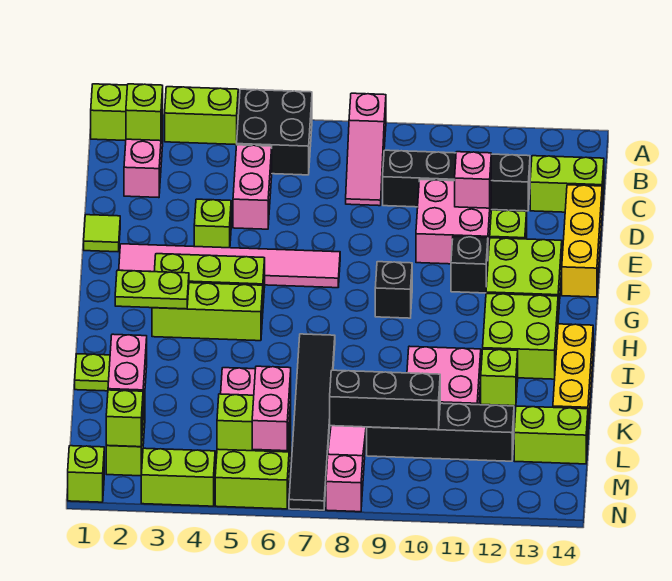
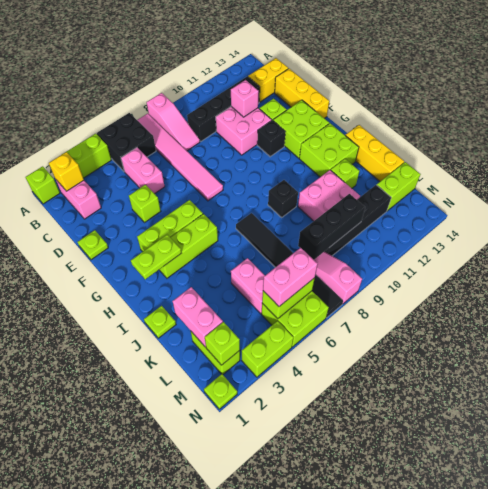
lime brick B2 level 2 -> yellow brick B2 level 2
lime brick C13:C14 level 1 -> yellow brick C13:C14 level 1
lime tile E1 level 1 -> lime plate E1 level 1
pink tile F2:F7 level 1 -> pink tile A7:F7 level 1
black brick G9 level 1 -> black brick I9 level 1
pink brick M6:N6 level 3 -> pink brick M5:M6 level 3
lime brick N1 level 1 -> lime plate N1 level 1

